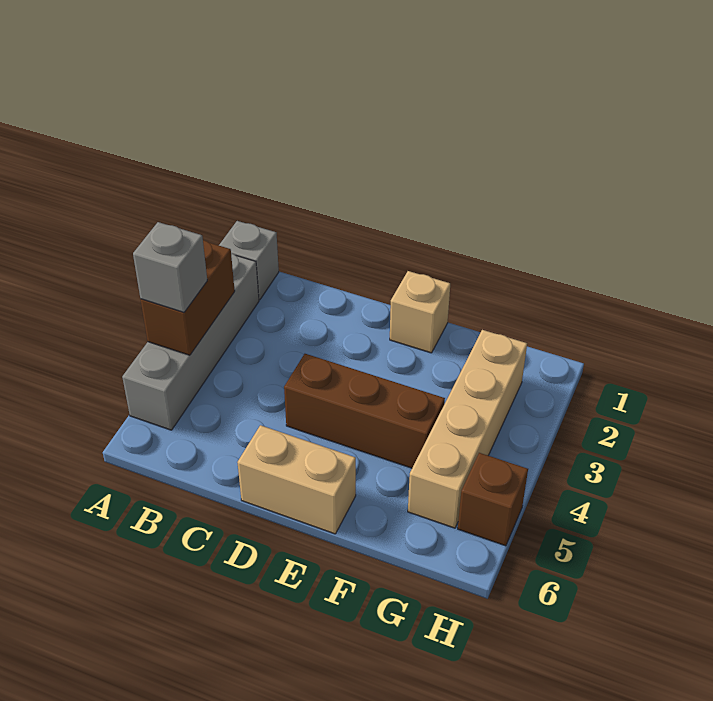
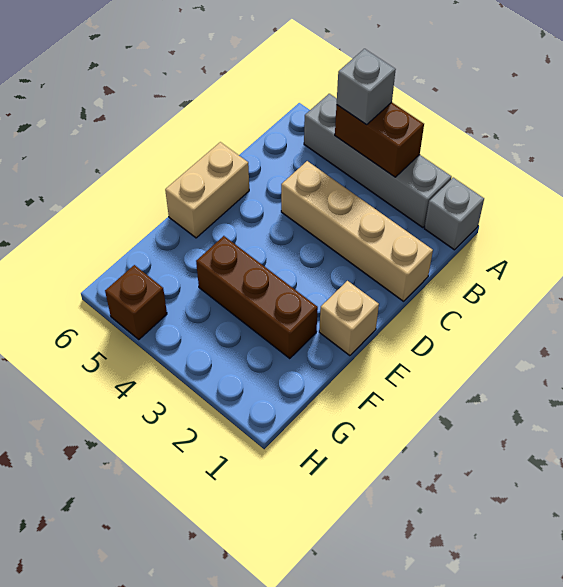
brown brick D4:F4 level 1 -> brown brick F2:F4 level 1
tan brick G2:G5 level 1 -> tan brick C1:C4 level 1

